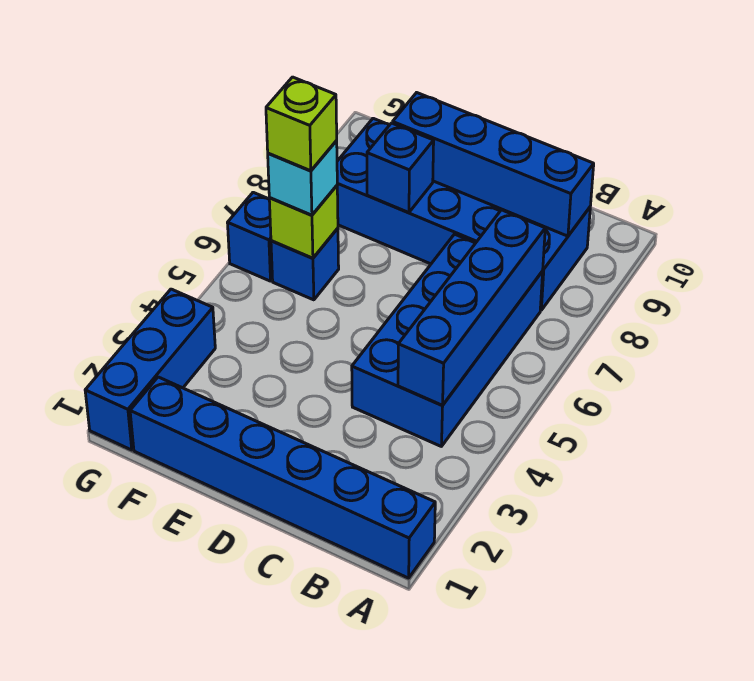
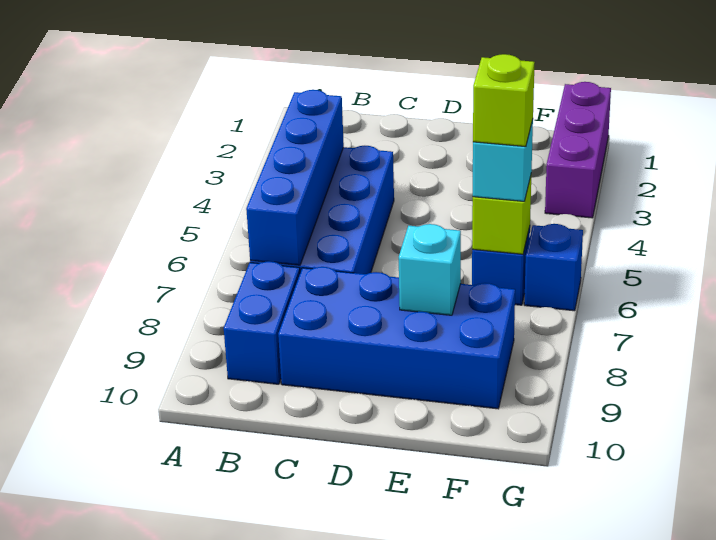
blue brick A1:F1 level 1 -> none
blue brick B9:E9 level 2 -> none
blue brick E8 level 2 -> cyan brick E8 level 2
blue brick G1:G3 level 1 -> purple brick G1:G3 level 1

